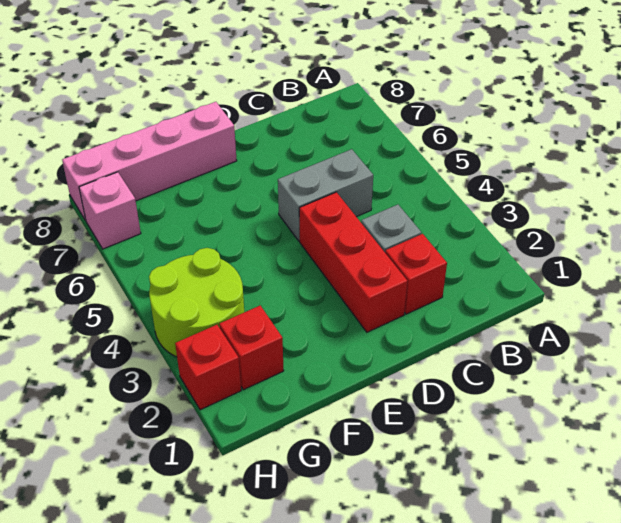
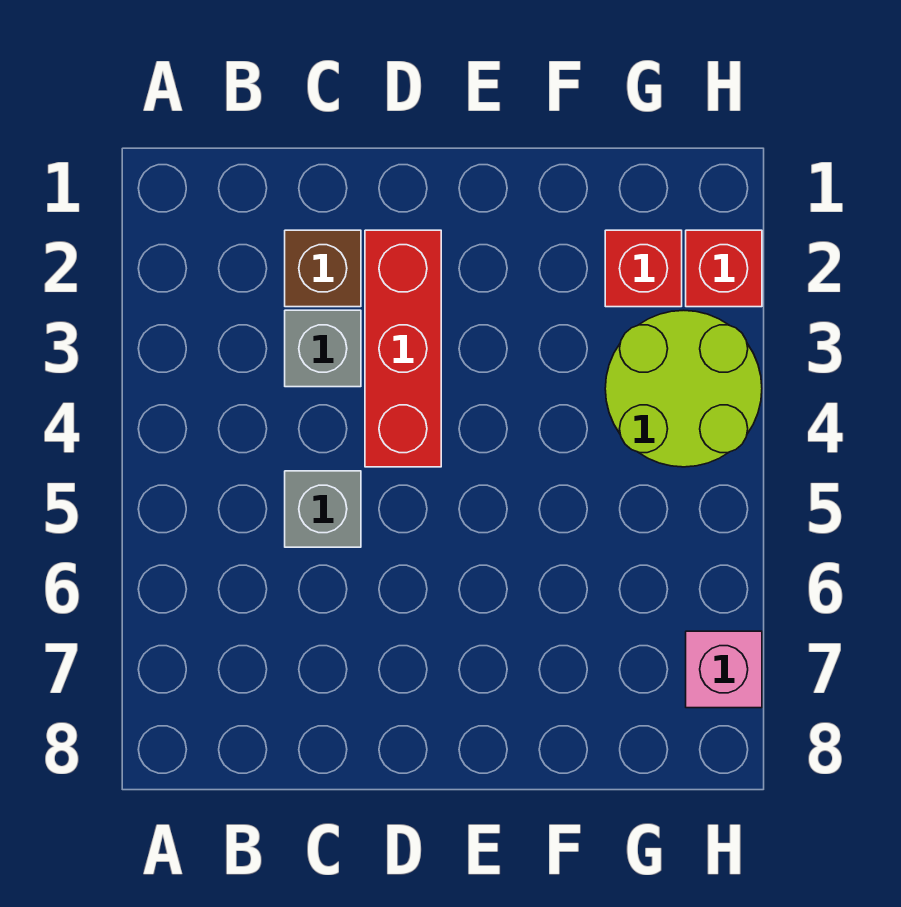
red brick C2 level 1 -> brown brick C2 level 1
grey brick C5:D5 level 1 -> grey brick C5 level 1
pink brick E8:H8 level 1 -> none

